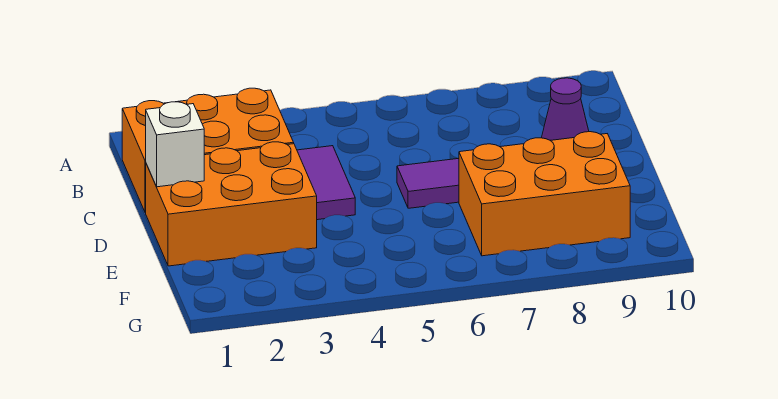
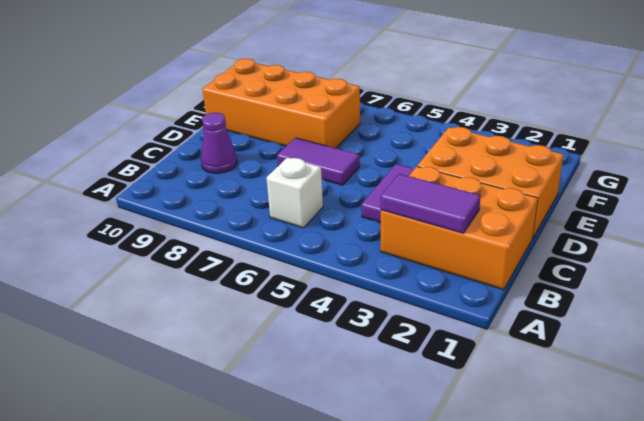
none -> purple tile B2:B3 level 2
white brick D1 level 2 -> white brick B6 level 1
orange brick E7:F9 level 1 -> orange brick E7:F10 level 1

